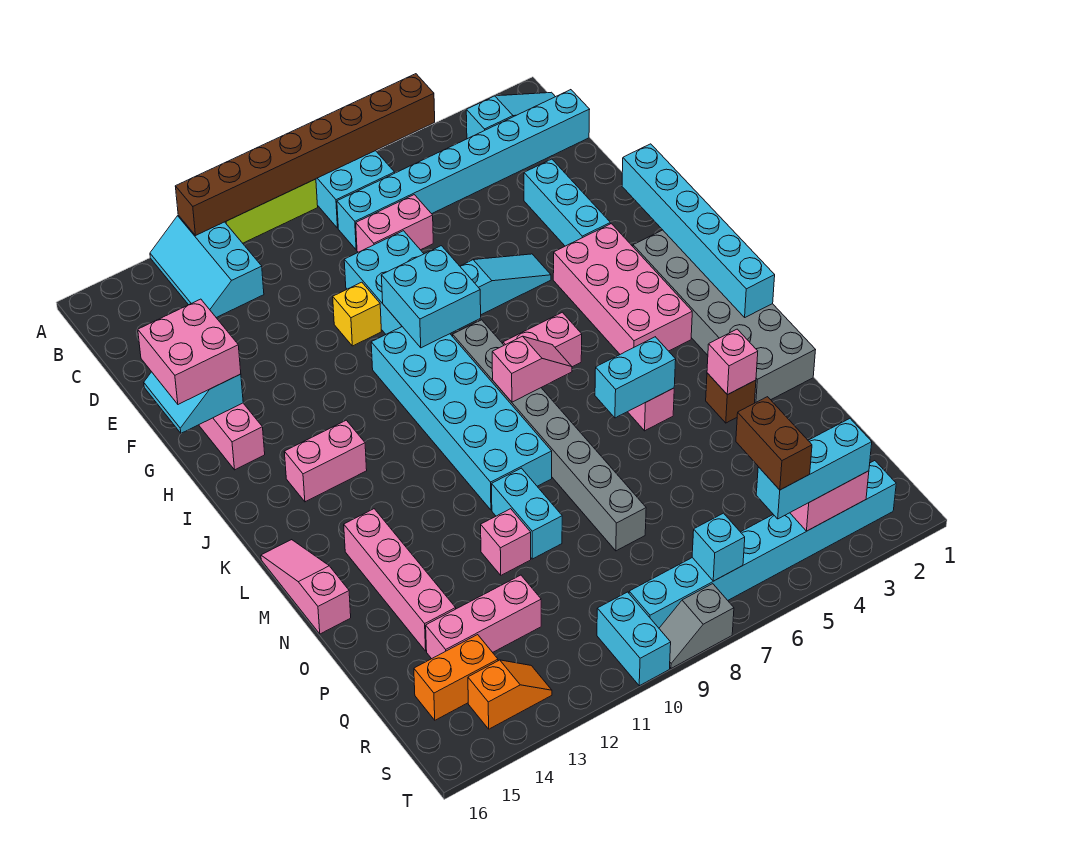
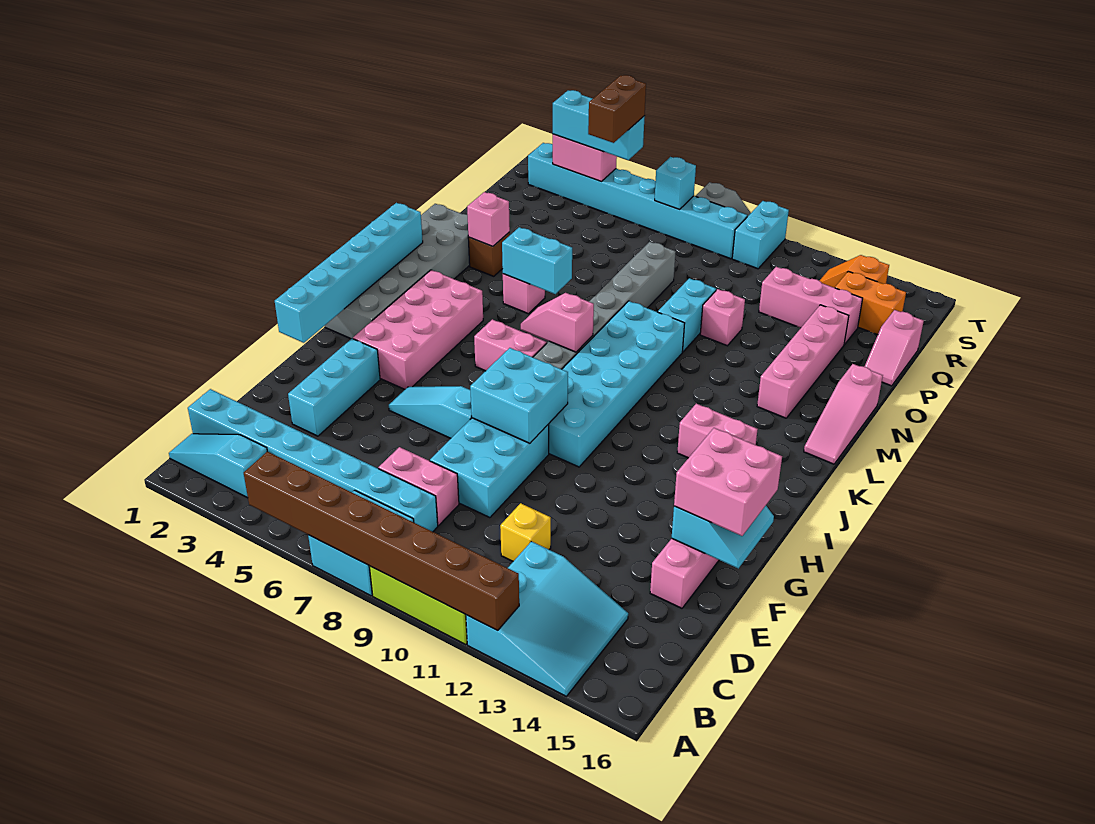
cyan slope A12:C13 level 1 top 12 -> cyan slope A12:C14 level 1 top 12
yellow brick F10 level 1 -> yellow brick D11 level 1
none -> pink slope P16:Q16 level 1 top Q

